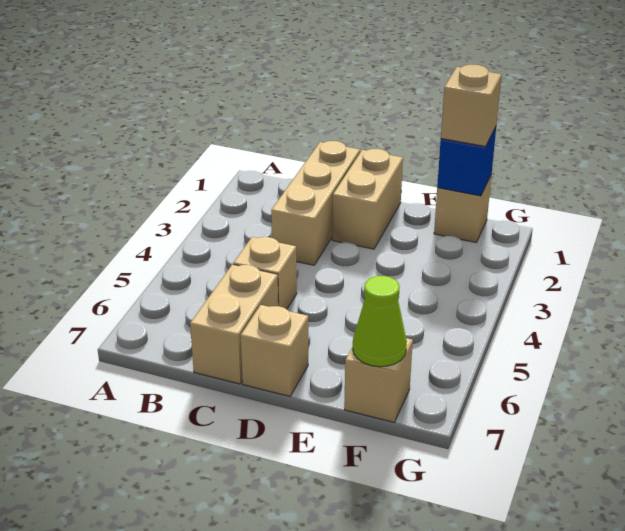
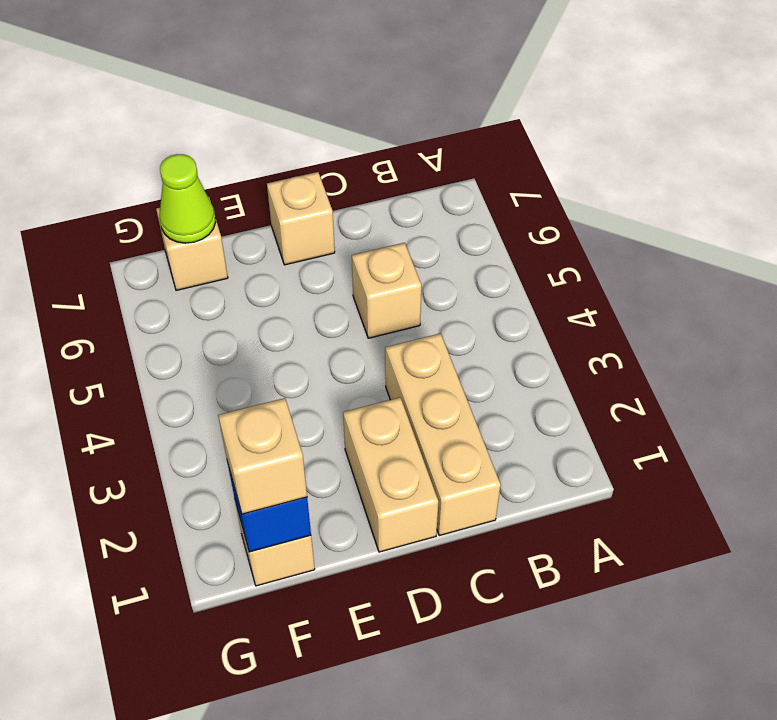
tan brick C6:C7 level 1 -> none

